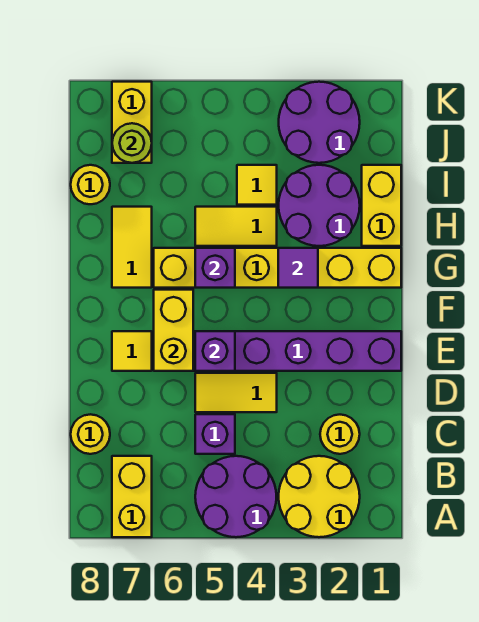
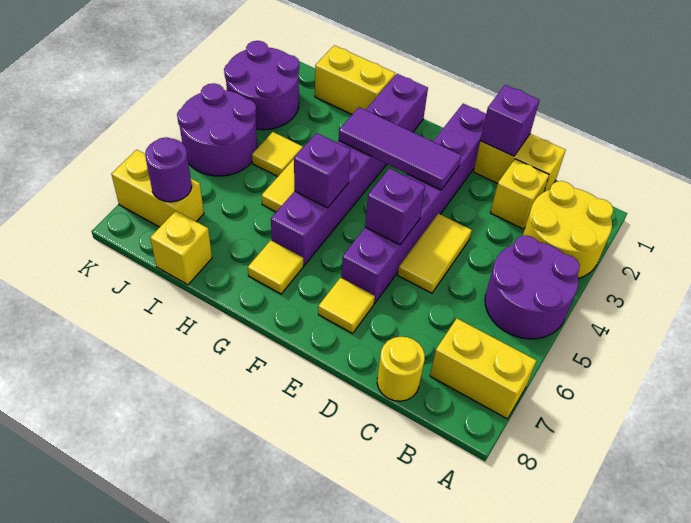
yellow round brick C2 level 1 -> yellow brick C2 level 1
purple brick C5 level 1 -> purple brick D1 level 2
yellow brick E6:F6 level 2 -> yellow brick C1:D1 level 1
yellow brick G1:G6 level 1 -> purple brick G1:G6 level 1
purple tile G3 level 2 -> purple tile E3:G3 level 2
yellow tile G7:H7 level 1 -> yellow tile G7 level 1
purple round brick H2:I3 level 1 -> purple round brick J4:K5 level 1
yellow round brick I8 level 1 -> yellow brick I8 level 1
lime round brick J7 level 2 -> purple round brick J7 level 2

